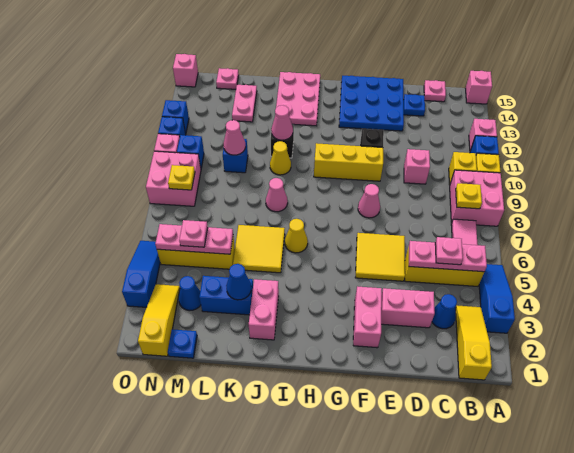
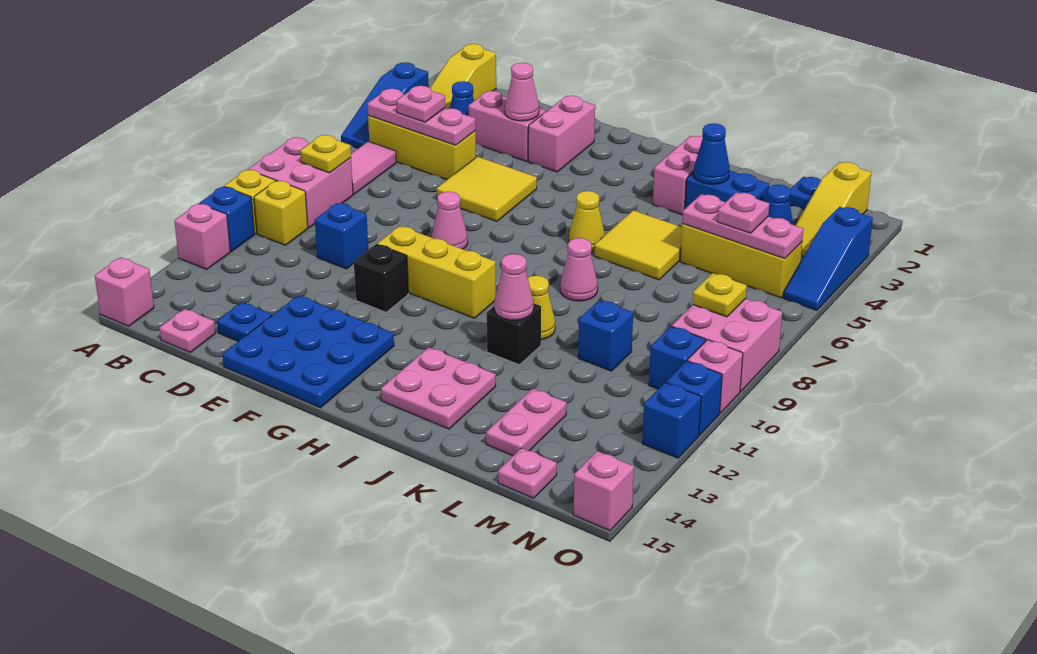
pink brick D10 level 1 -> blue brick D10 level 1
pink plate I13:J15 level 1 -> pink plate I13:J14 level 1
pink cone L10 level 2 -> pink cone E3 level 2

